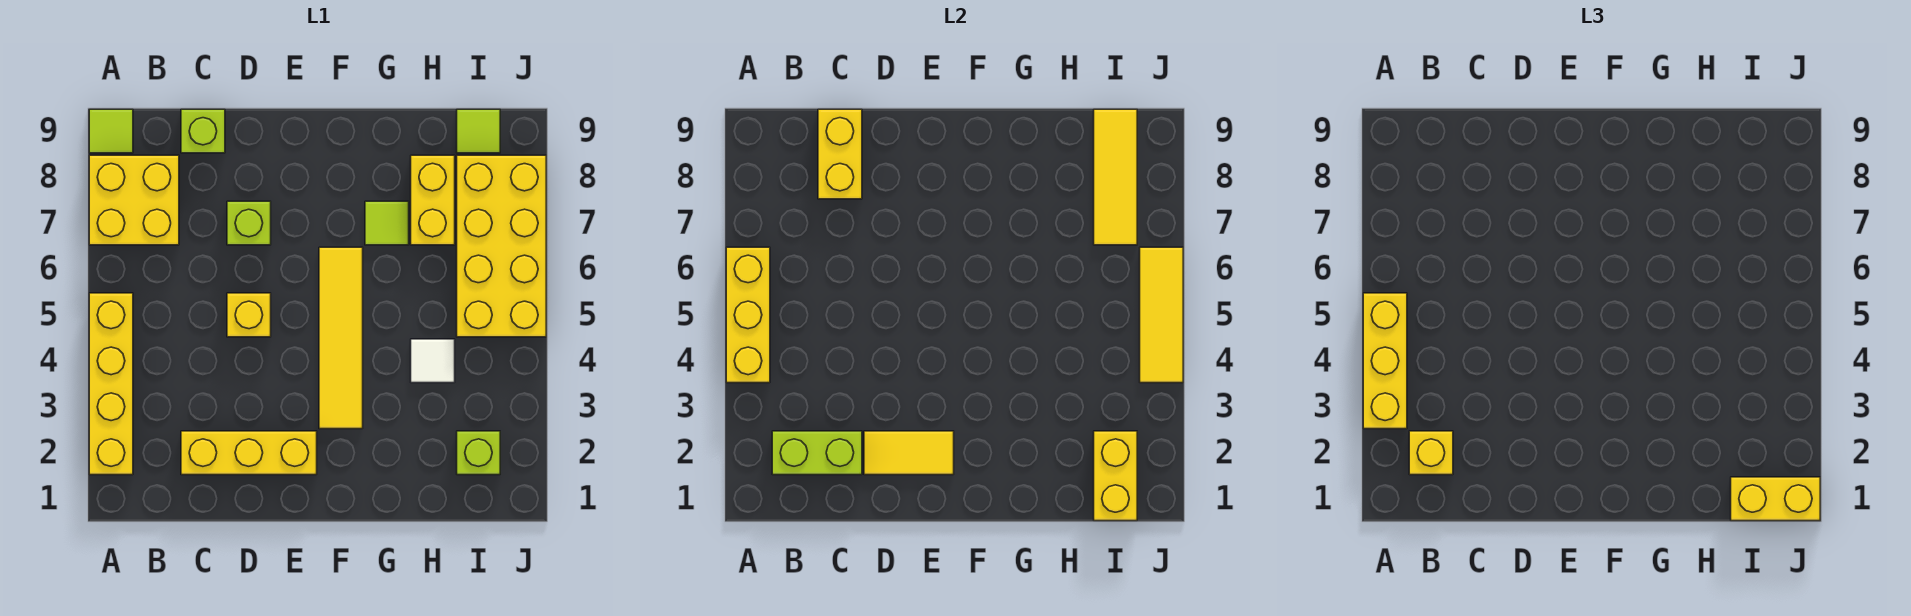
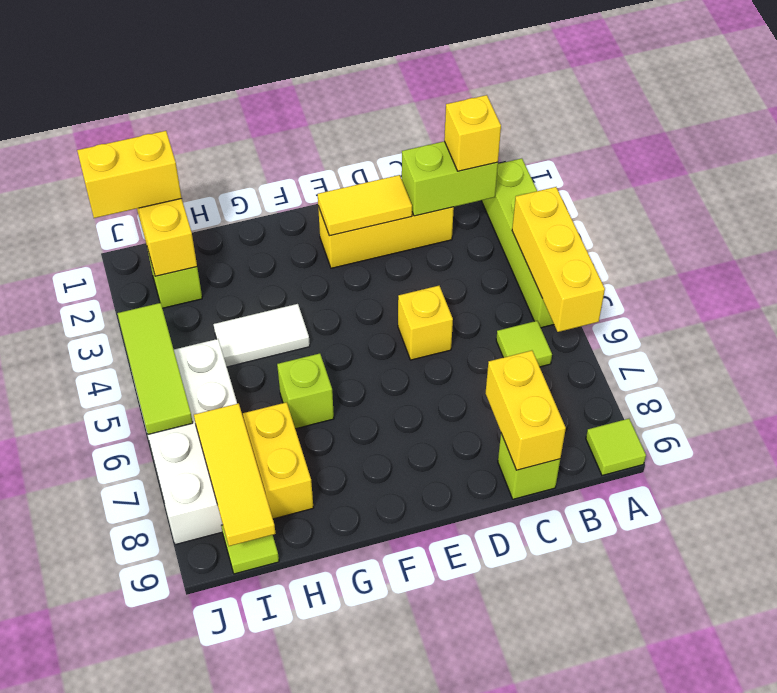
yellow brick A2:A5 level 1 -> lime brick A2:A5 level 1
yellow brick A3:A5 level 3 -> none
yellow brick A7:B8 level 1 -> none
lime brick D7 level 1 -> lime brick G6 level 1
yellow tile F3:F6 level 1 -> none
lime tile G7 level 1 -> lime tile B6 level 1
white tile H4 level 1 -> white tile G4:H4 level 1
yellow brick I5:J8 level 1 -> white brick I5:J8 level 1
yellow tile J4:J6 level 2 -> lime tile J4:J6 level 2

